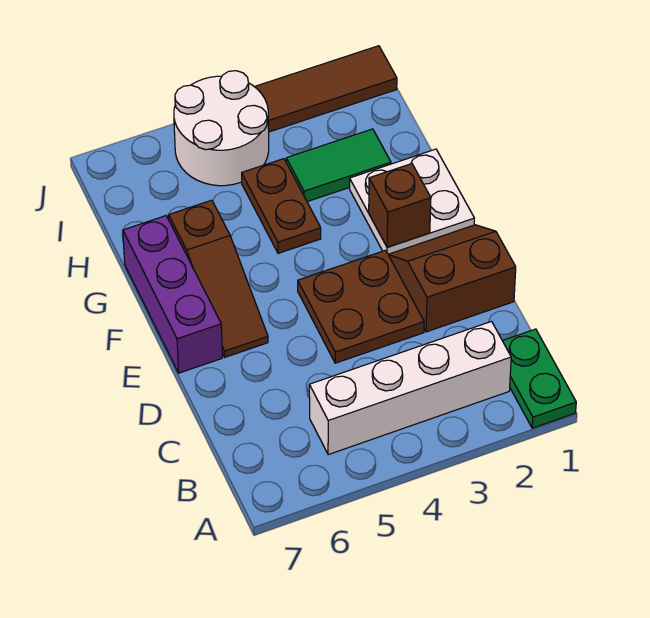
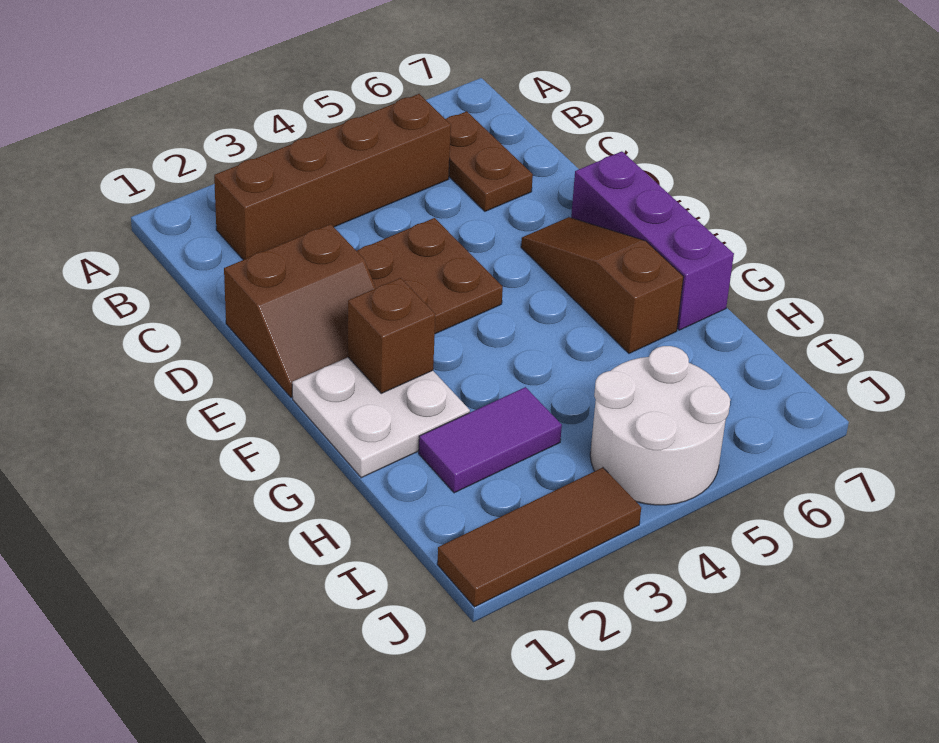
green plate A1:B1 level 1 -> none
white brick B2:B5 level 1 -> brown brick B2:B5 level 1
brown plate G4:H4 level 1 -> brown plate B6:C6 level 1
green tile H2:H3 level 1 -> purple tile H2:H3 level 1

